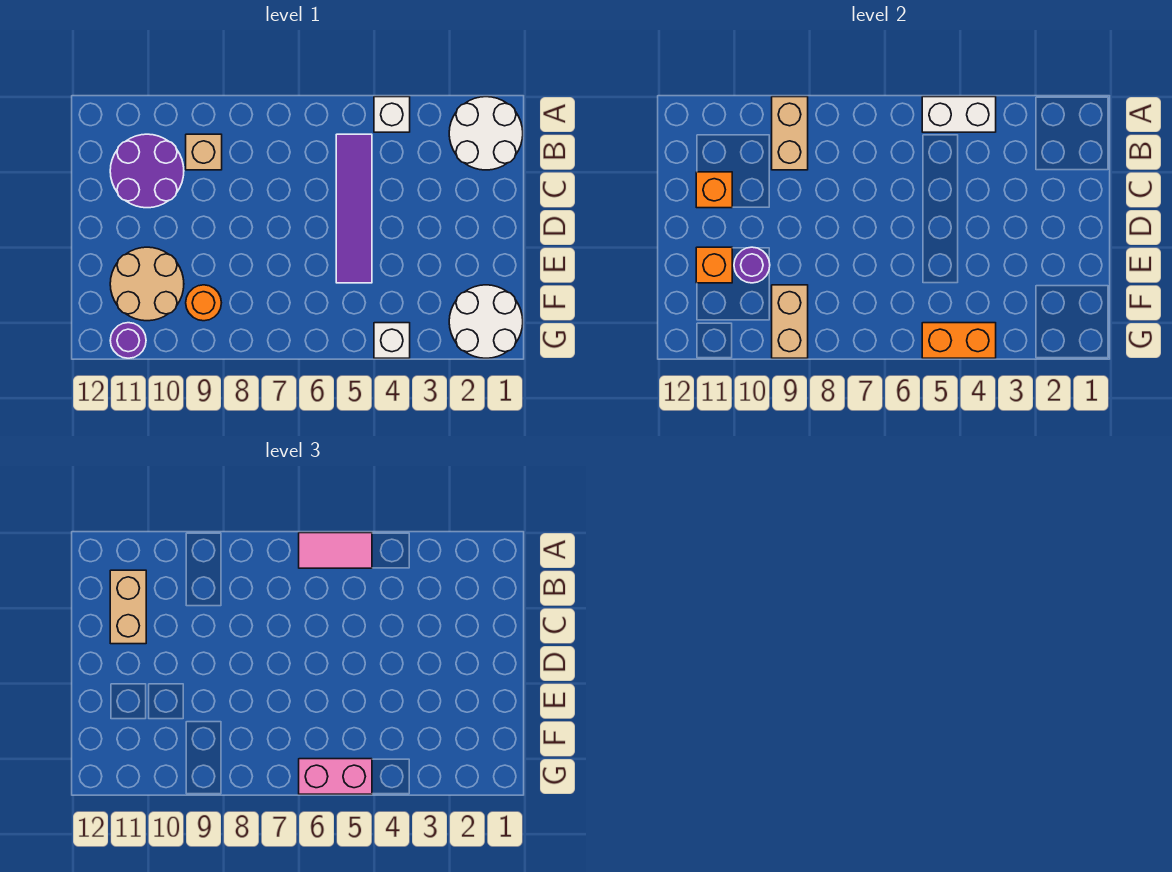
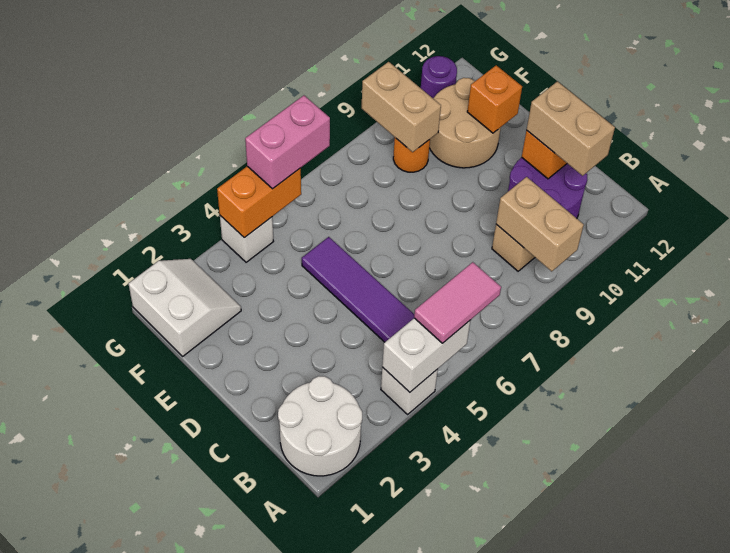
purple round brick E10 level 2 -> none
white round brick F1:G2 level 1 -> white slope F1:G2 level 1 top 1

